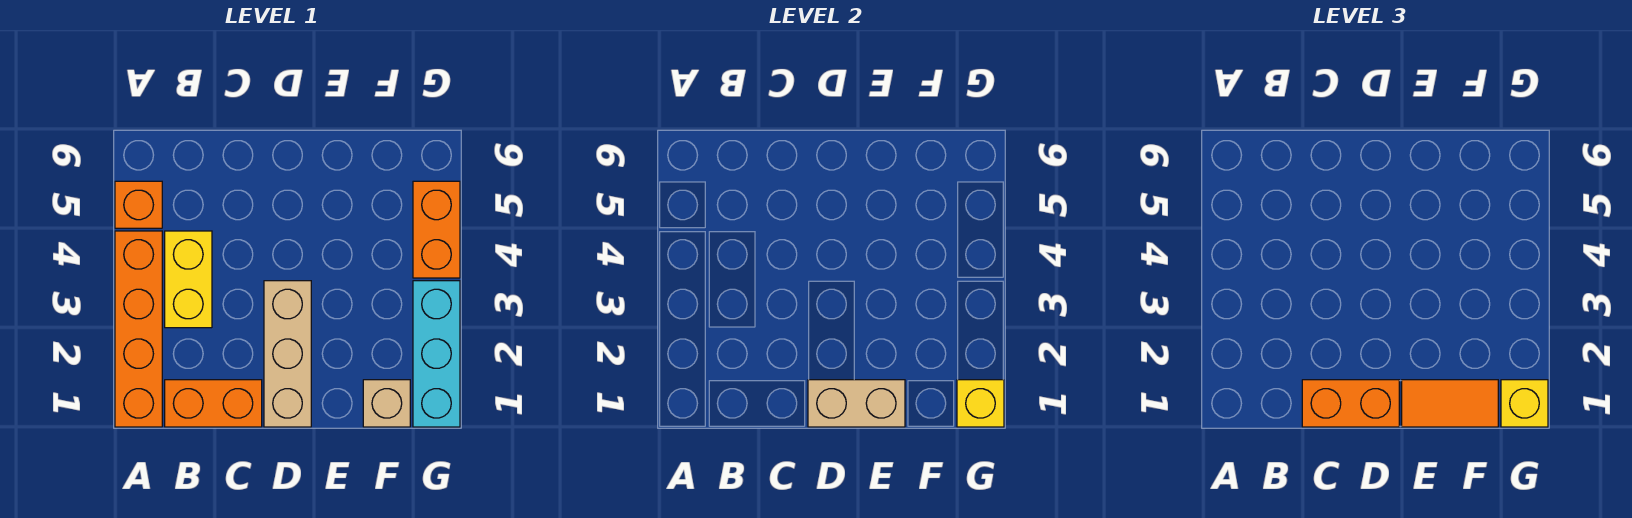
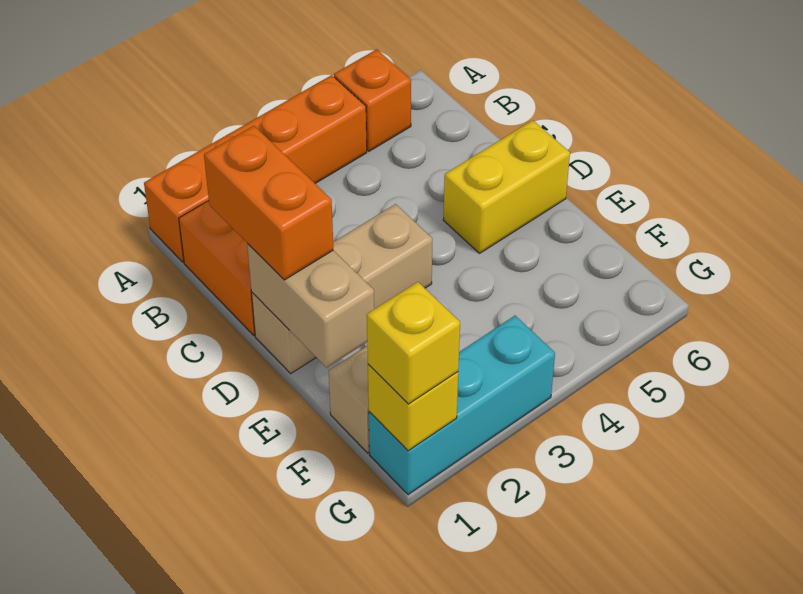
yellow brick B3:B4 level 1 -> yellow brick D5:D6 level 1
orange tile E1:F1 level 3 -> none
orange brick G4:G5 level 1 -> none

